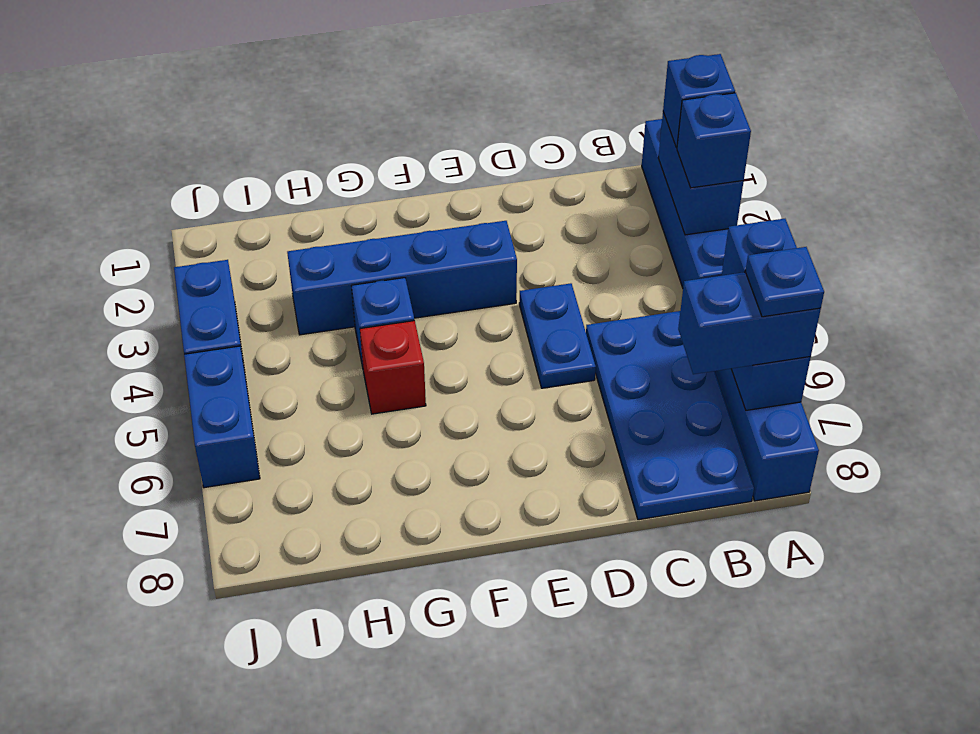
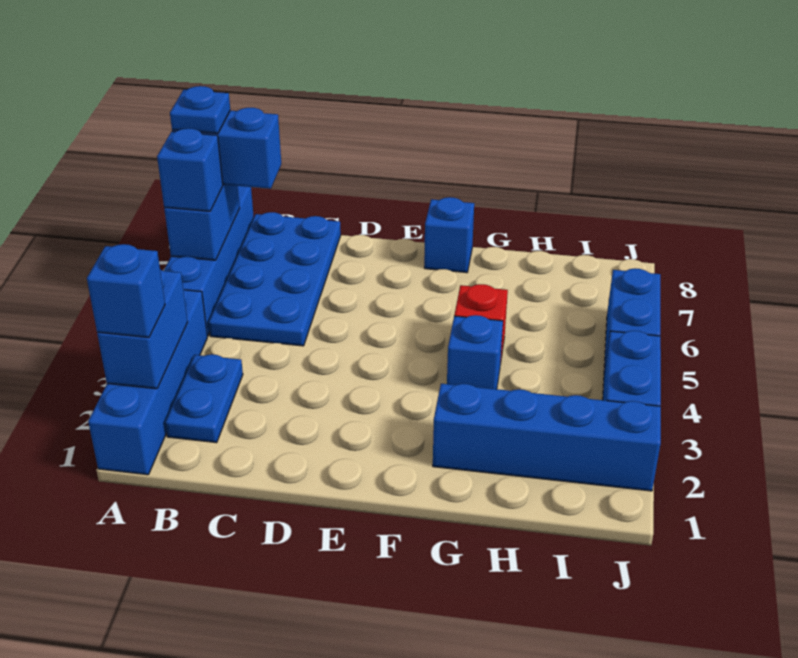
blue brick A3 level 3 -> blue brick F8 level 1
blue plate D4:D5 level 1 -> blue plate B2:B3 level 1
blue brick E3:H3 level 1 -> blue brick G2:J2 level 1

